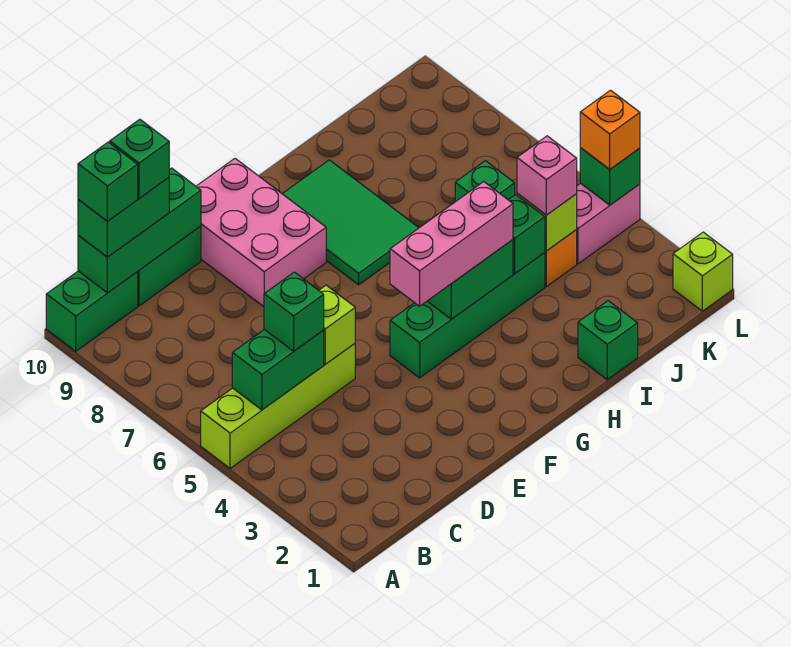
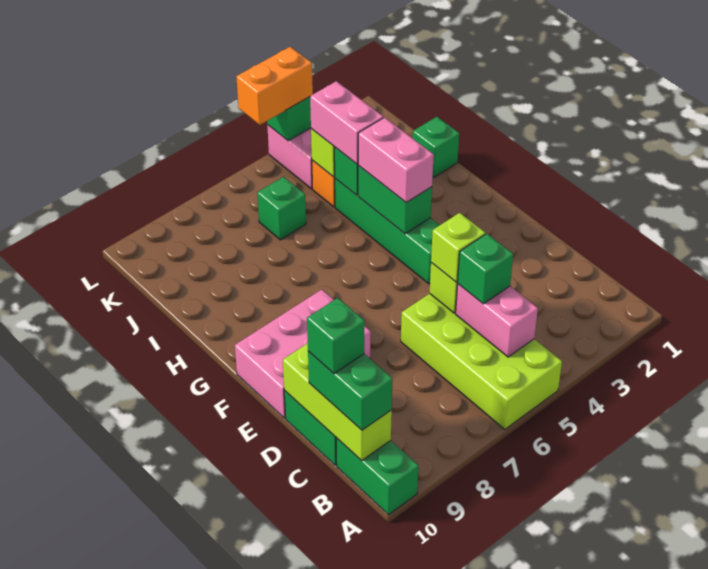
lime brick A5:D5 level 1 -> lime brick A5:D6 level 1
green brick B5:C5 level 2 -> pink brick B5:C5 level 2
green brick B10:D10 level 2 -> lime brick B10:D10 level 2
green brick B10 level 4 -> none
pink brick F4:H4 level 3 -> pink brick G4:H4 level 3
green tile G7:H9 level 1 -> none
pink brick J4 level 3 -> pink brick I4:J4 level 3
lime brick L1 level 1 -> lime brick D5 level 3
orange brick L4 level 3 -> orange brick L4:L5 level 3

